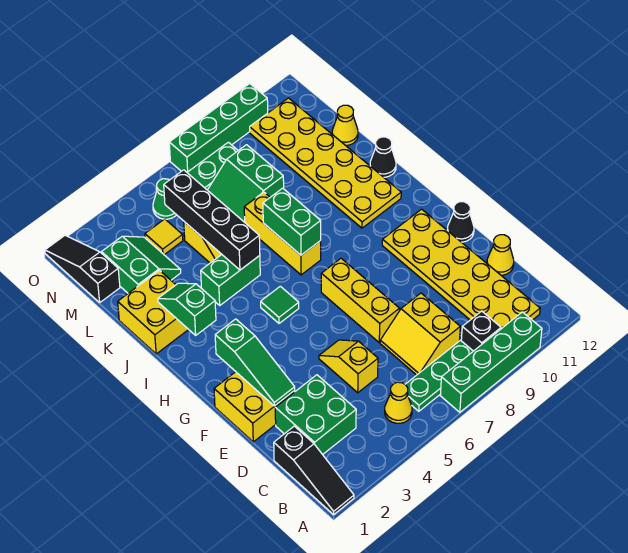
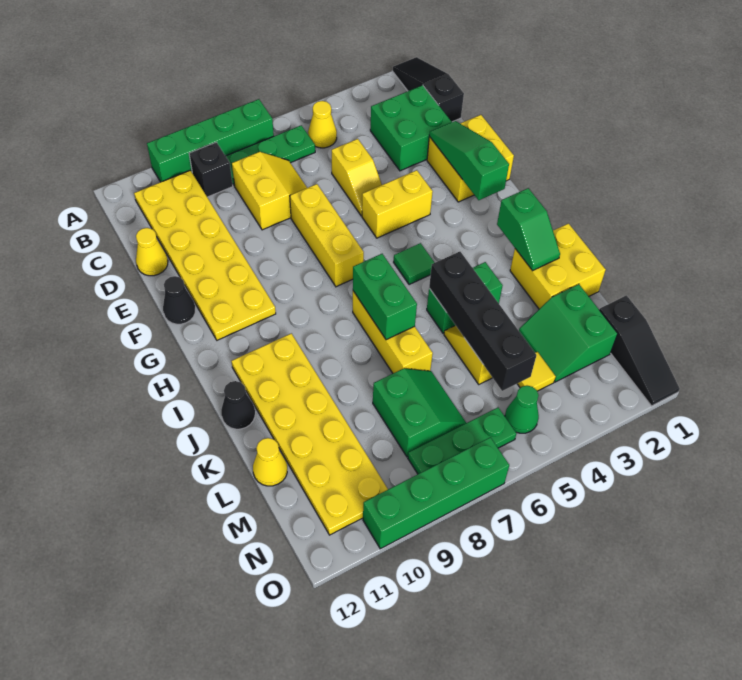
none -> yellow brick F4:F5 level 1

